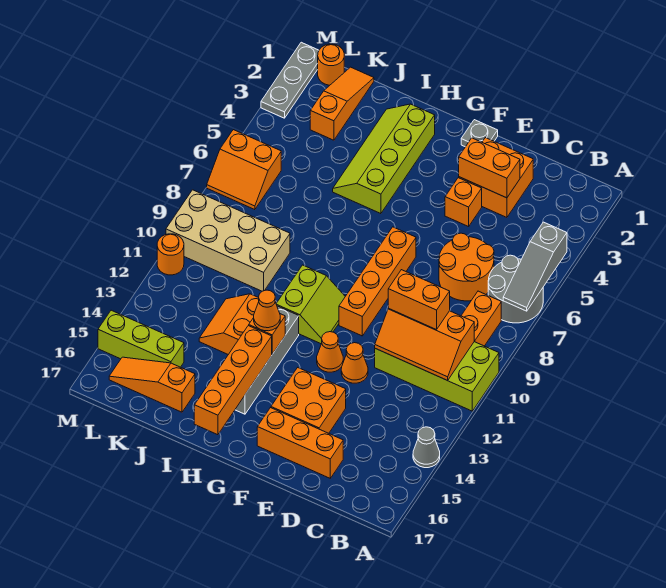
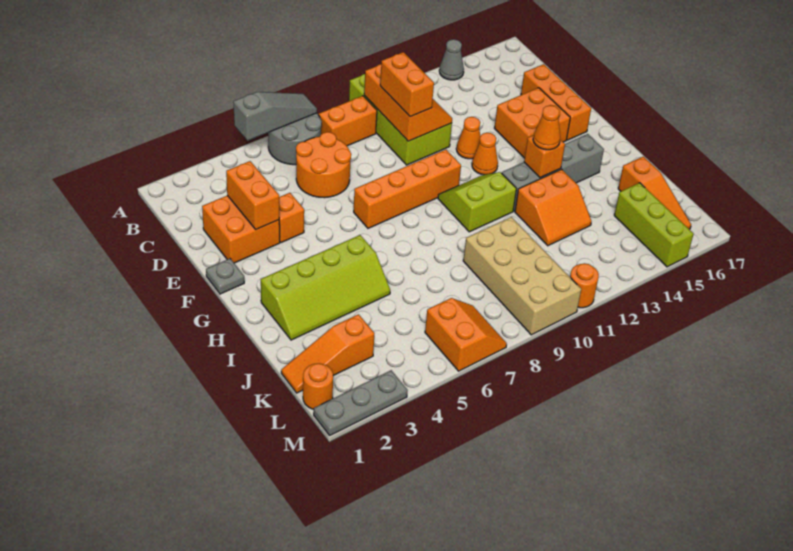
orange brick H14:H17 level 2 -> none

